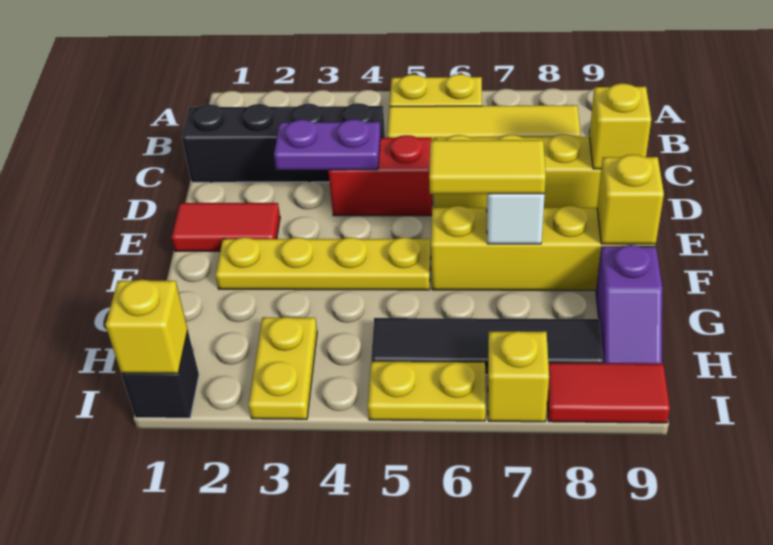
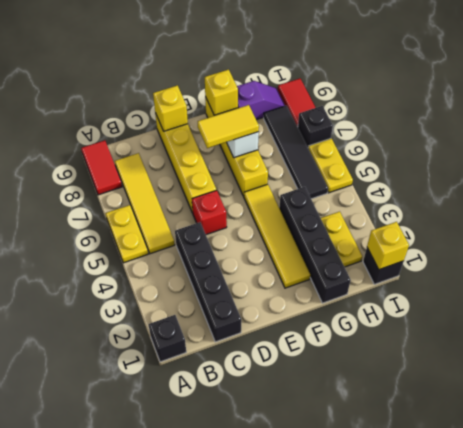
none -> black brick A1 level 1
purple plate D3:D4 level 2 -> none
red brick D4:D5 level 1 -> red brick D5 level 1
red tile E1:E2 level 1 -> red tile A8:A9 level 1
yellow plate F2:F5 level 1 -> yellow tile F2:F5 level 1
yellow tile F6:F7 level 3 -> yellow tile E7:F7 level 3
none -> black brick G1:G4 level 1
yellow plate H3:I3 level 1 -> yellow plate H2:H3 level 1
yellow brick I7 level 1 -> black brick I7 level 1

